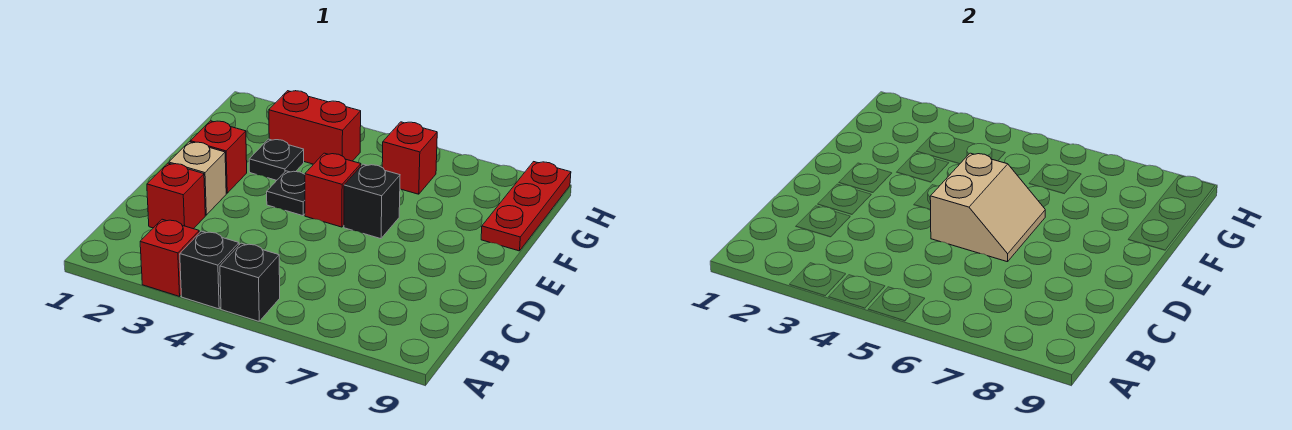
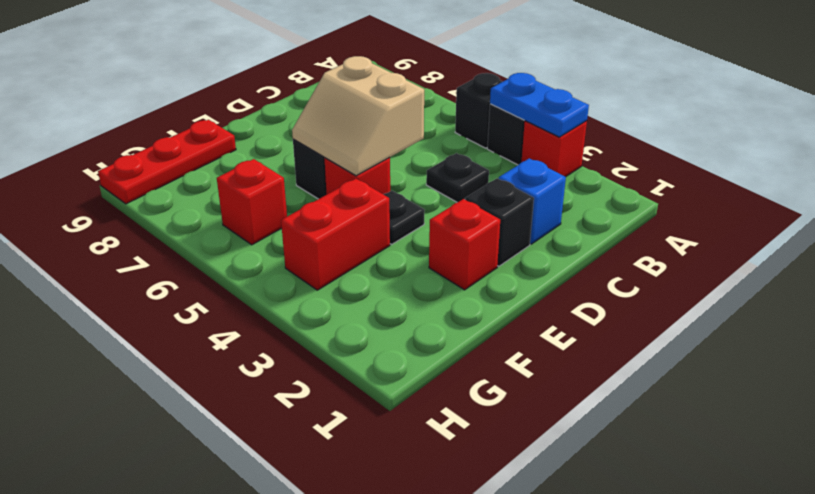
none -> blue plate A3:A4 level 2
red brick C2 level 1 -> blue brick C2 level 1
tan brick D2 level 1 -> black brick D2 level 1
tan slope D5:E6 level 2 top 5 -> tan slope D5:E6 level 2 top D
black plate F3 level 1 -> black plate C4 level 1
red brick G3:G4 level 1 -> red brick F4:G4 level 1

